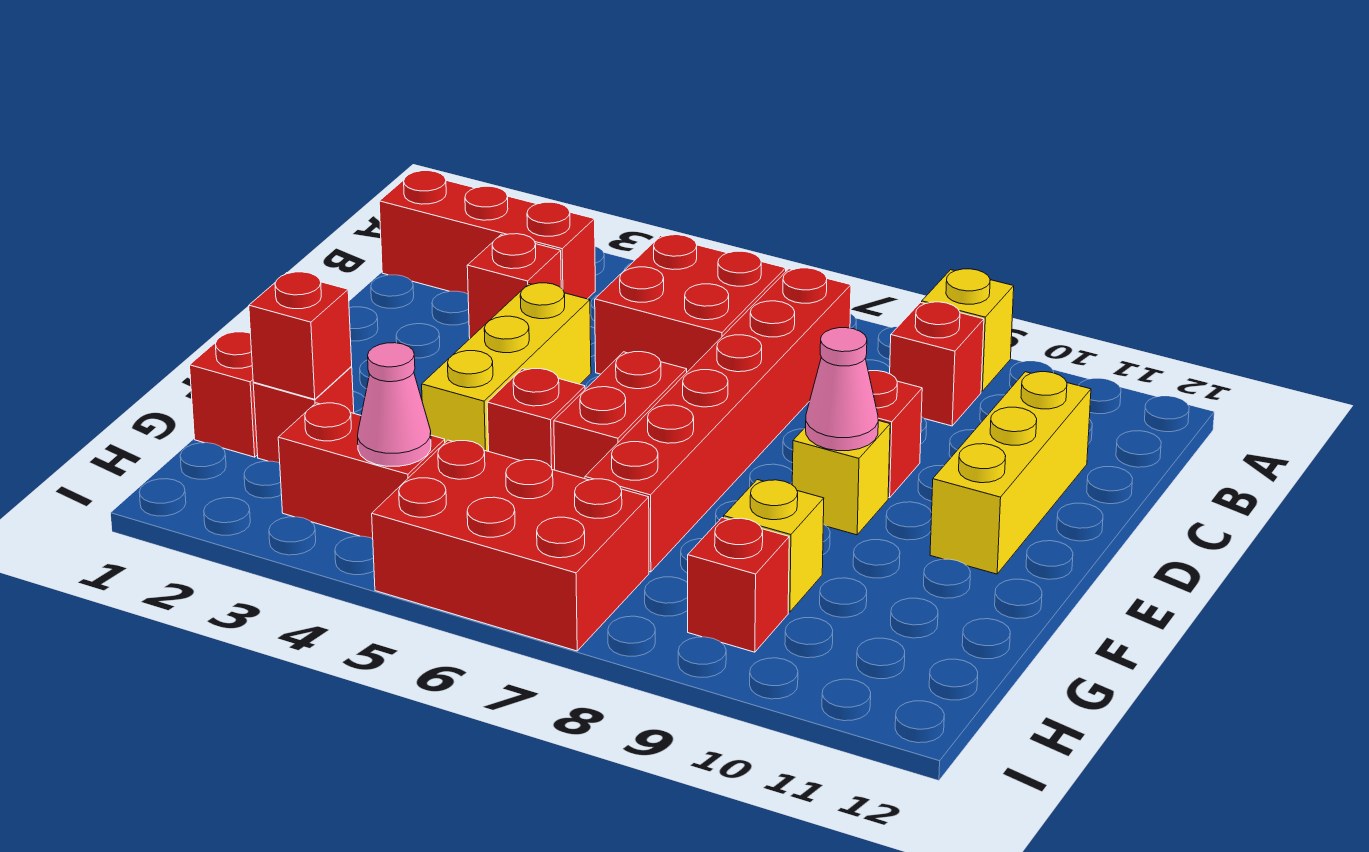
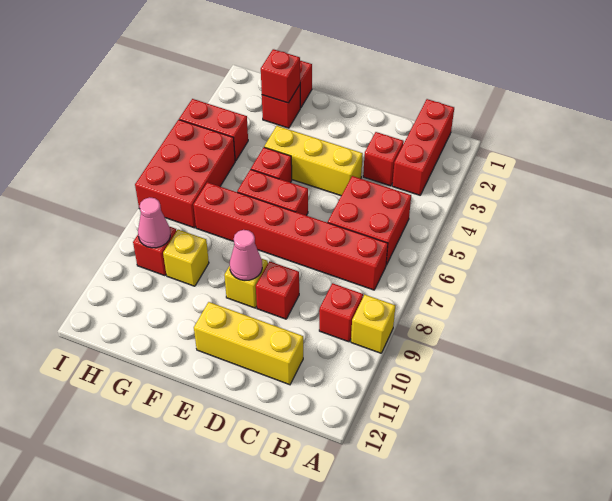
red brick H3:H4 level 1 -> red brick H4:I4 level 1
pink cone H4 level 2 -> pink cone H9 level 2

